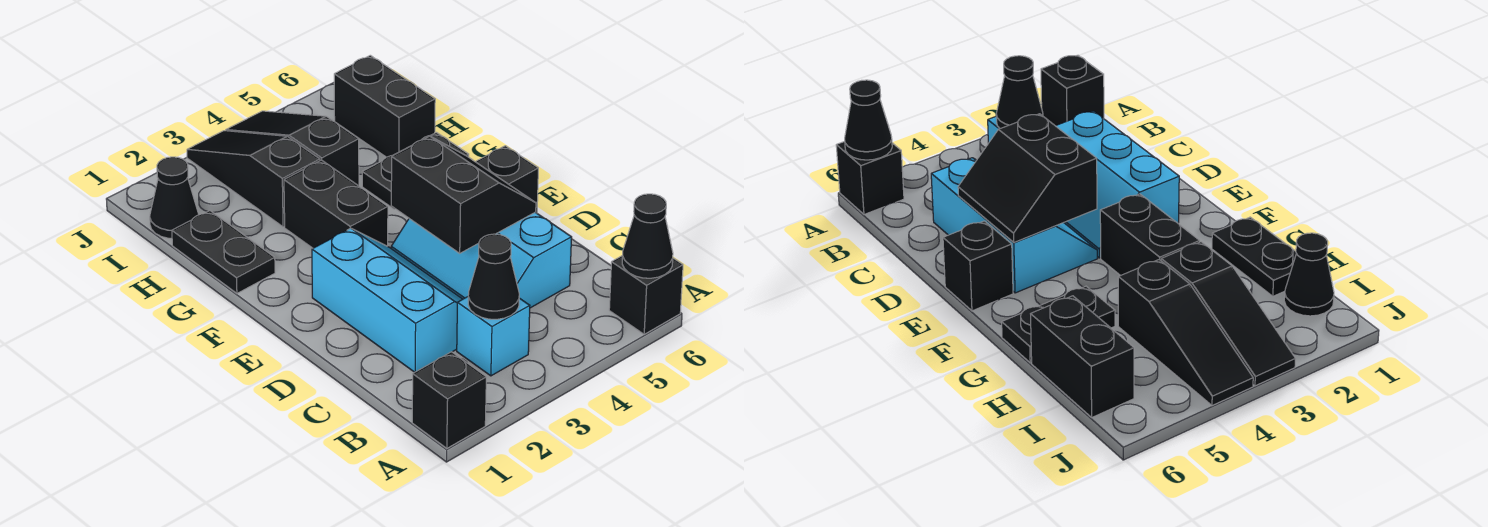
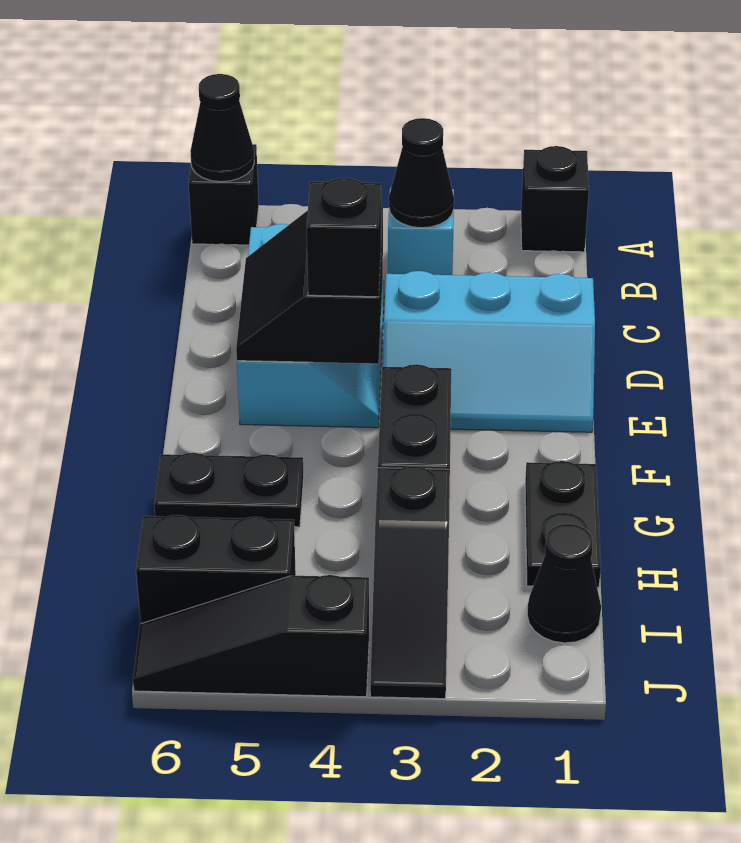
cyan slope C2:E3 level 1 top 2 -> cyan slope D1:E3 level 1 top D
black brick E6 level 1 -> black brick E4 level 3
black slope H4:J4 level 1 top H -> black slope J4:J6 level 1 top 4
black brick H6:I6 level 1 -> black brick I5:I6 level 1

